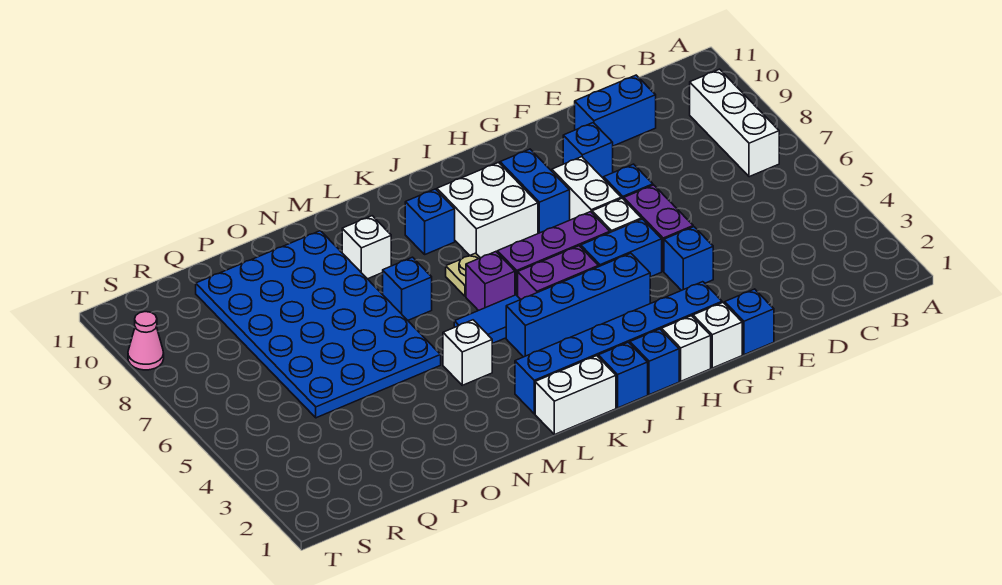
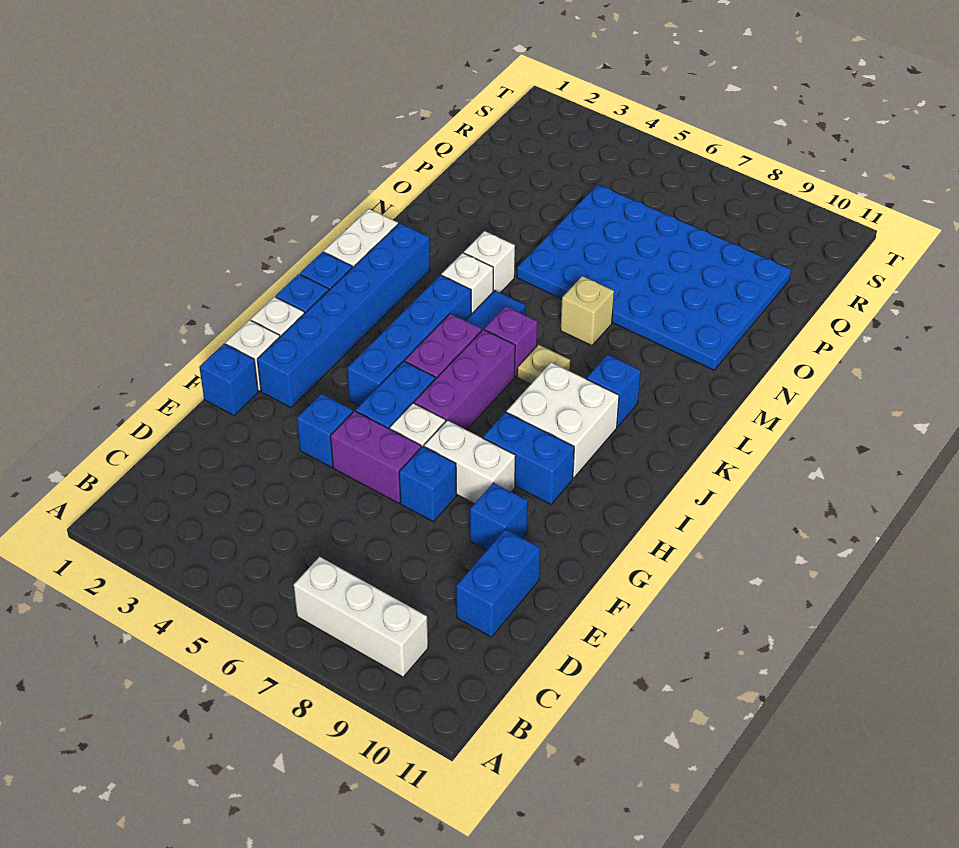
blue brick M7 level 1 -> tan brick M7 level 1
white brick M9 level 1 -> white brick L4 level 1
pink cone T9 level 1 -> none

